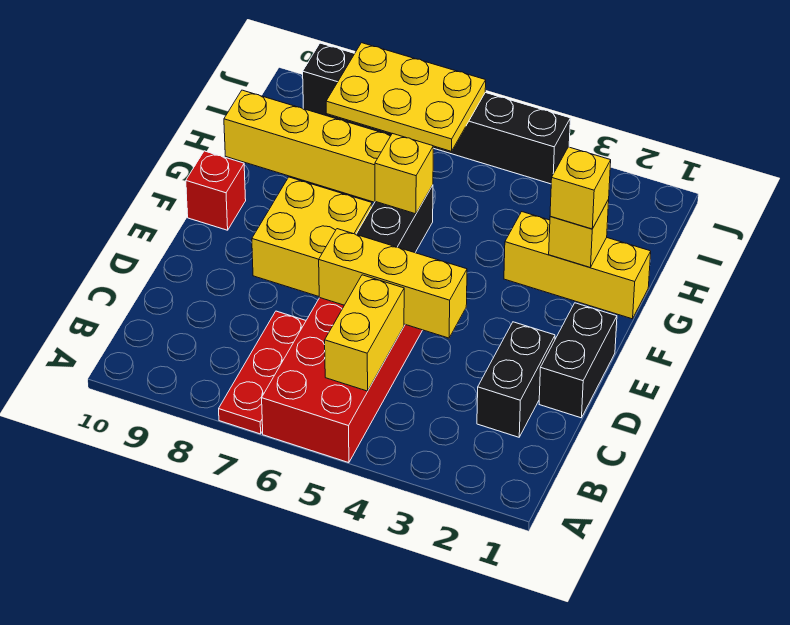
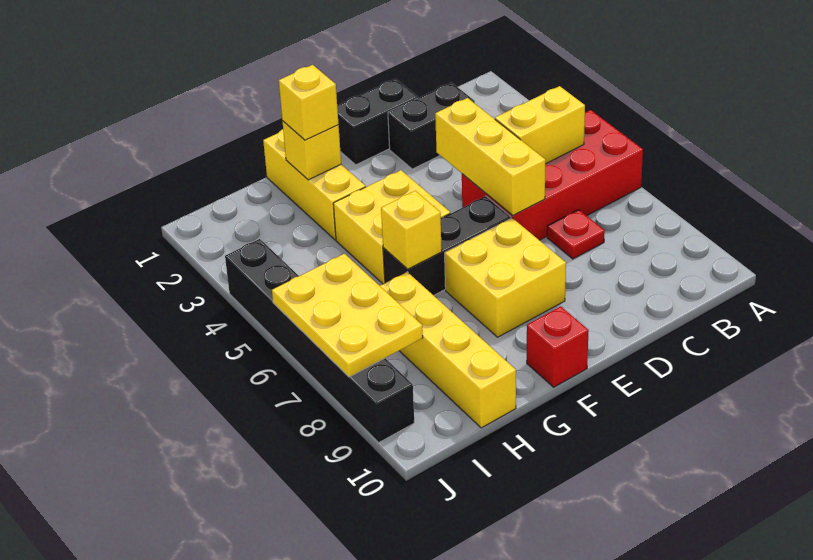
red plate A7:C7 level 1 -> red plate C7 level 1
none -> yellow brick F4:G5 level 1

